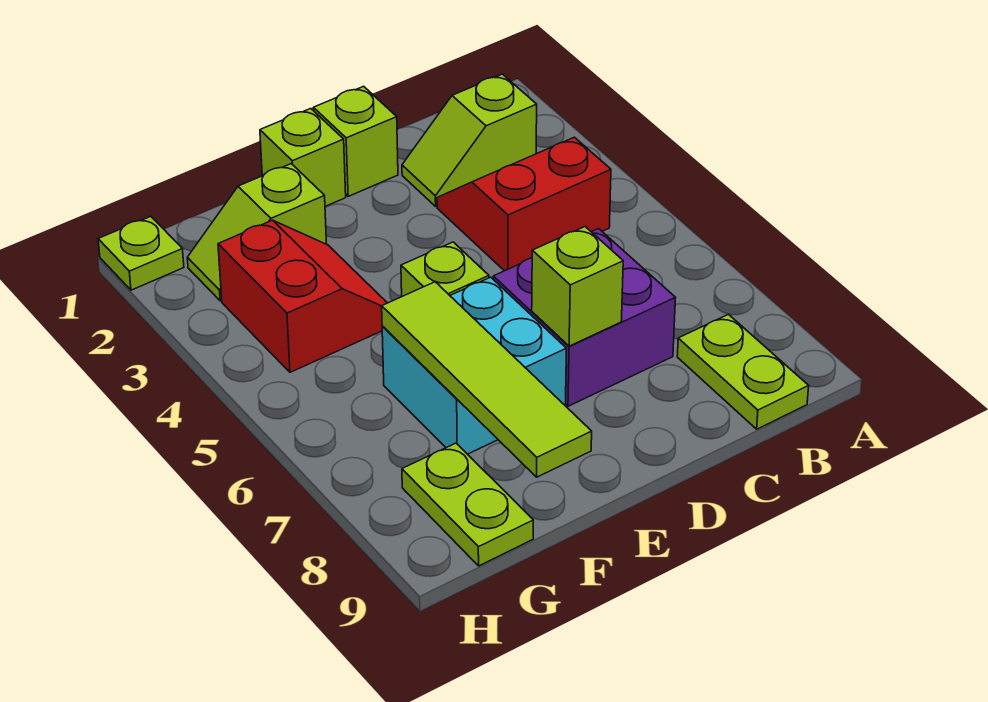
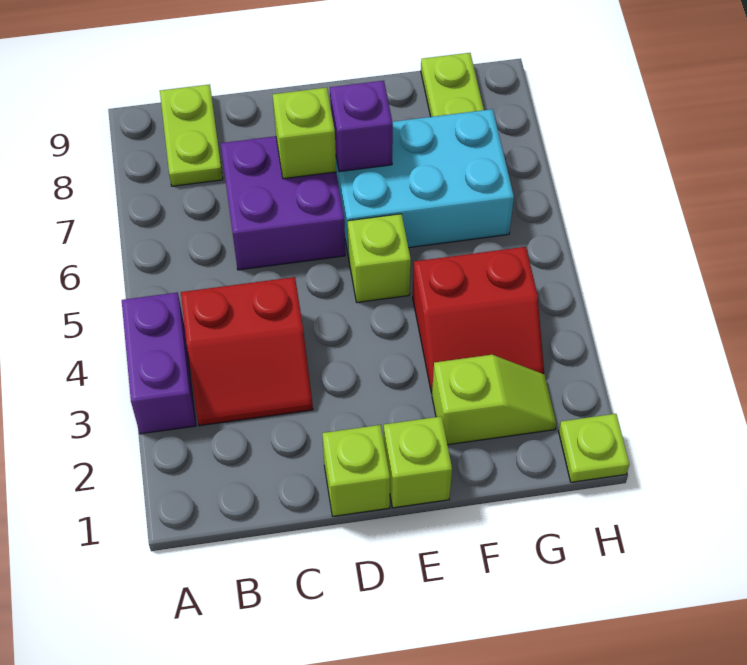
none -> purple brick A3:A4 level 1
lime slope B2:C2 level 1 top B -> none
cyan brick E6:F7 level 1 -> cyan brick E6:G7 level 1
none -> purple brick E7 level 2
red slope F3:G4 level 1 top G -> red slope F3:G4 level 1 top 4
lime tile F6:F9 level 2 -> none

